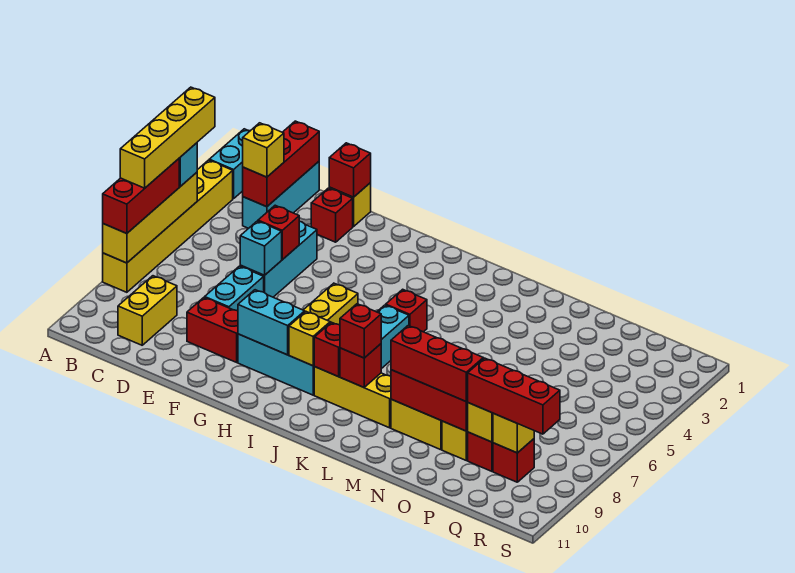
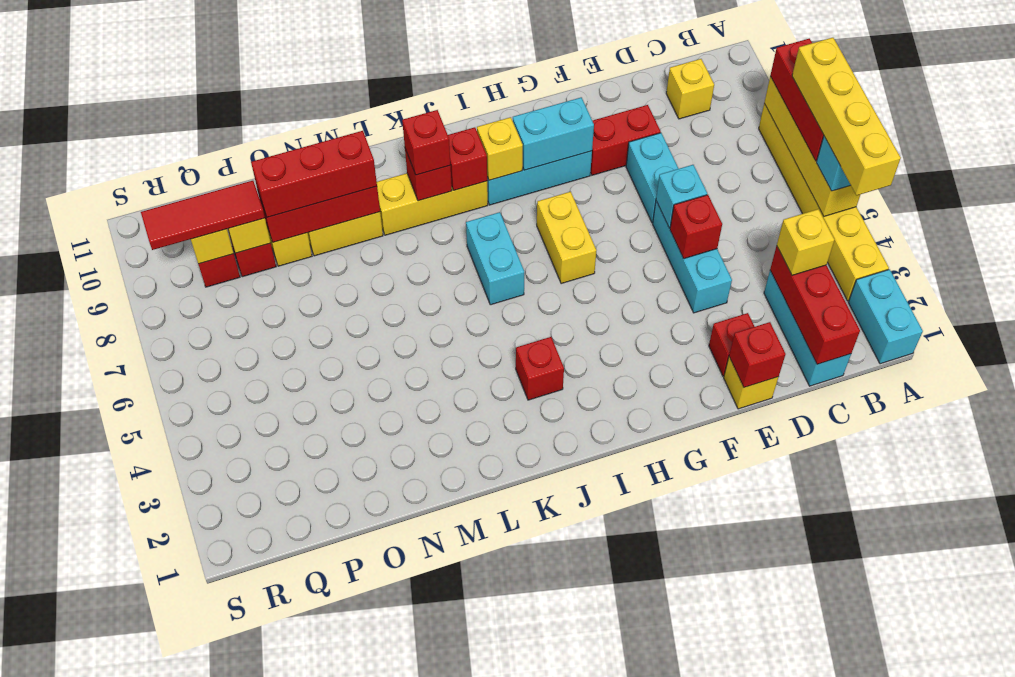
yellow brick C9:C10 level 1 -> yellow brick C10 level 1
red brick J5 level 1 -> red brick J3 level 1
red brick P9:R9 level 3 -> red tile P9:R9 level 3

